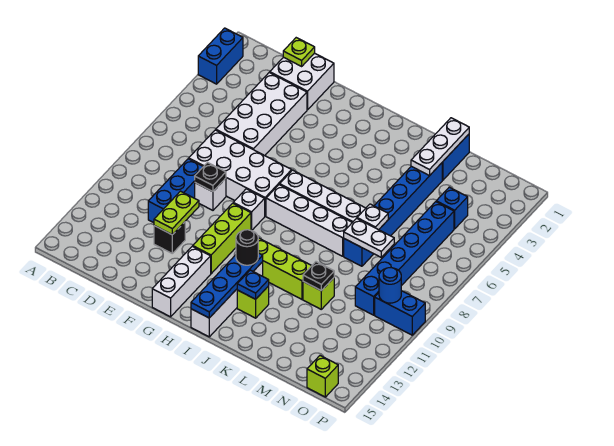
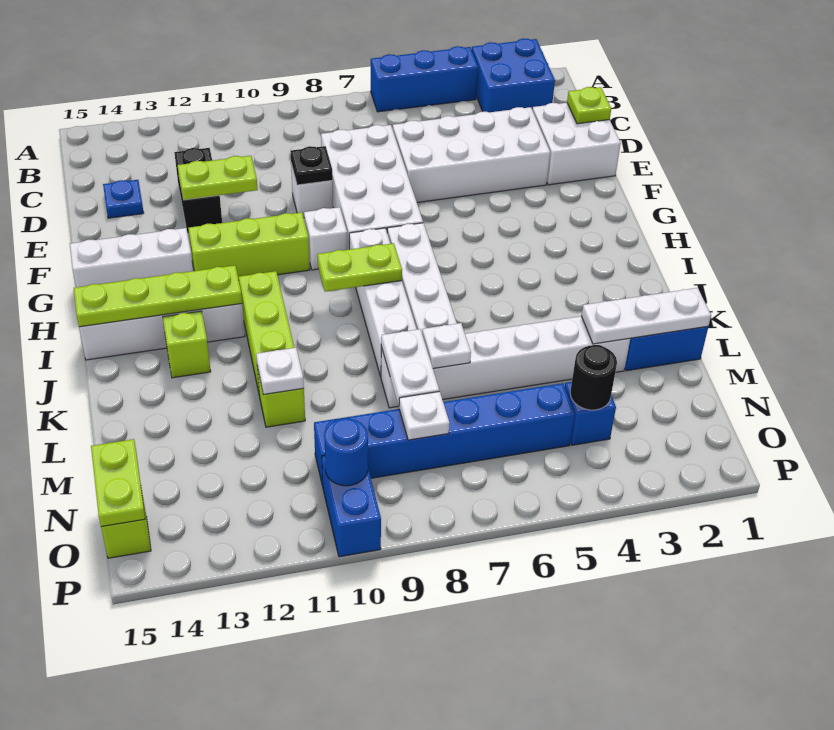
blue brick A2:A3 level 1 -> blue brick A2:B3 level 1
blue brick D9:D11 level 1 -> blue brick A4:A6 level 1
black brick E12 level 1 -> black brick D12:E12 level 1
none -> lime plate I8:I9 level 2
blue plate I12:I15 level 2 -> lime plate I12:I15 level 2
black round brick I12 level 3 -> black round brick N4 level 2
blue plate J13 level 2 -> blue plate D14 level 1
blue brick L3:L8 level 1 -> white brick L3:L8 level 1
black plate L11 level 2 -> white plate L11 level 2
none -> white plate N8 level 2
none -> lime plate N15:O15 level 2

